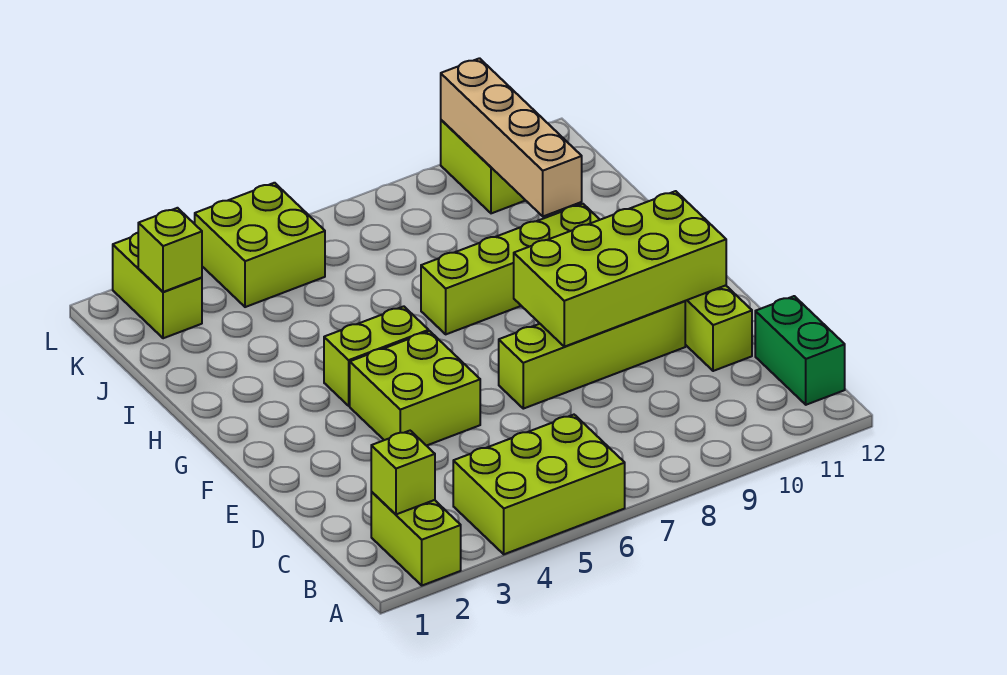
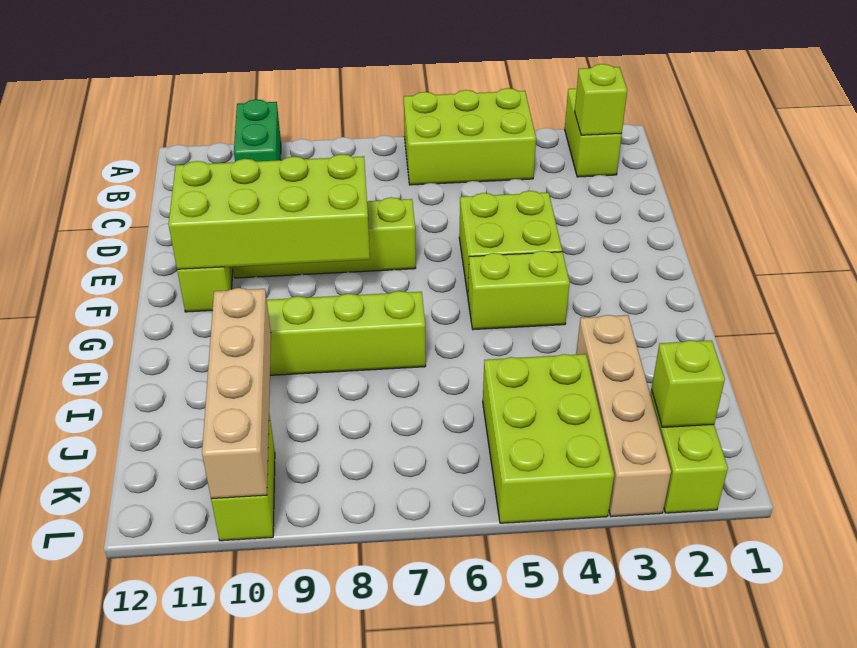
green brick B12:C12 level 1 -> green brick A10:B10 level 1
none -> tan brick I3:L3 level 1
lime brick K4:L5 level 1 -> lime brick J4:L5 level 1

